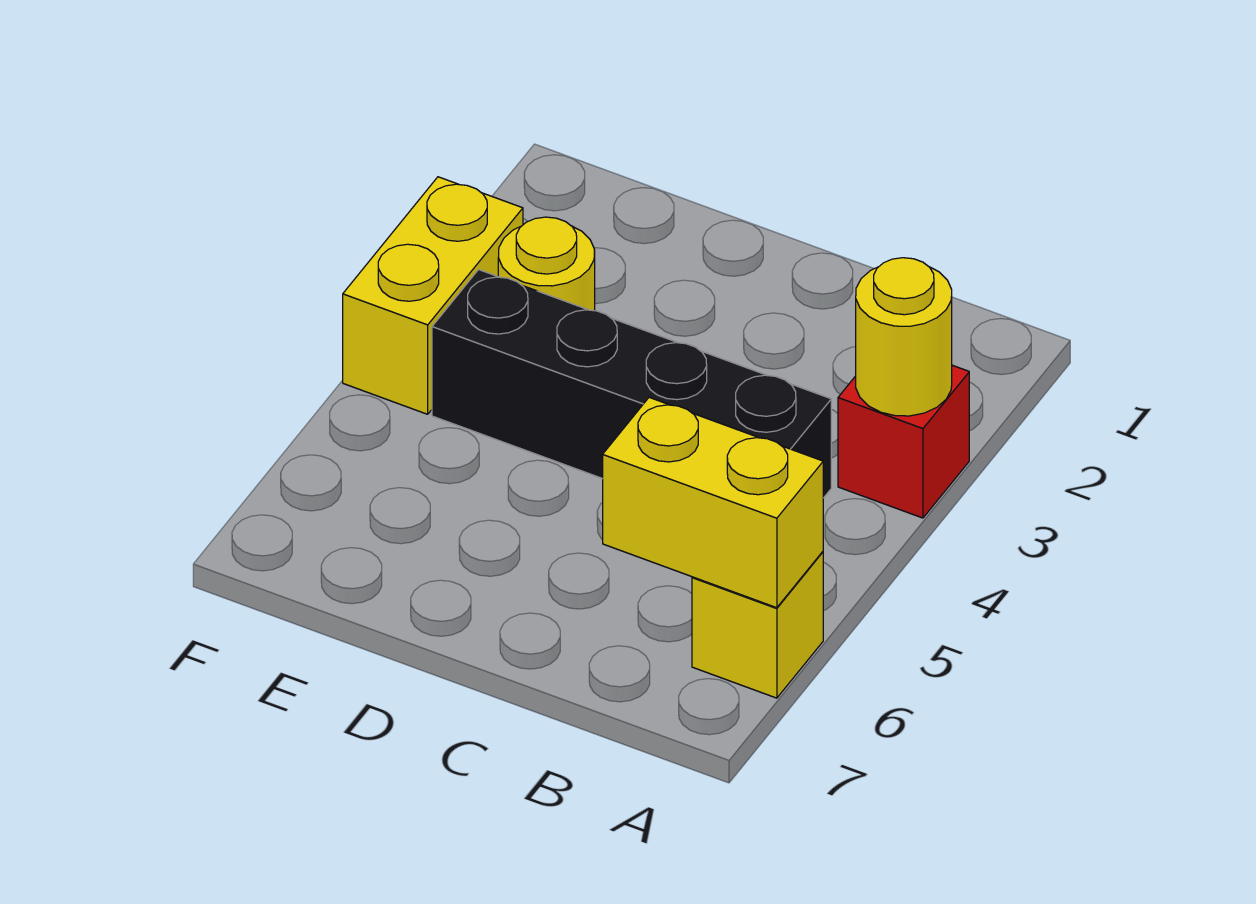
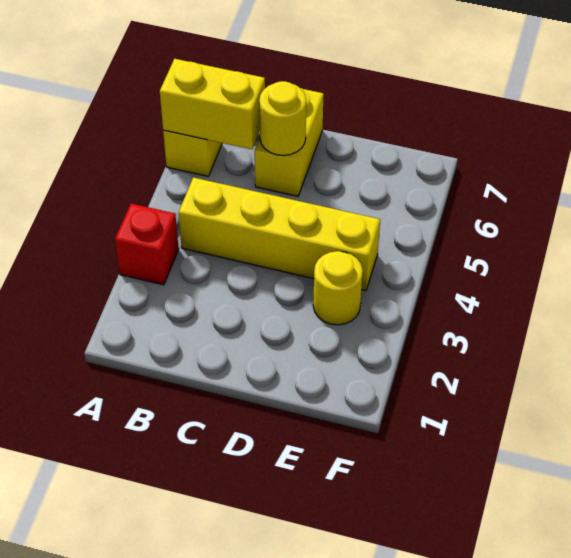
yellow round brick A3 level 2 -> yellow round brick C6 level 2
black brick B4:E4 level 1 -> yellow brick B4:E4 level 1
yellow brick F3:F4 level 1 -> yellow brick C6:C7 level 1

